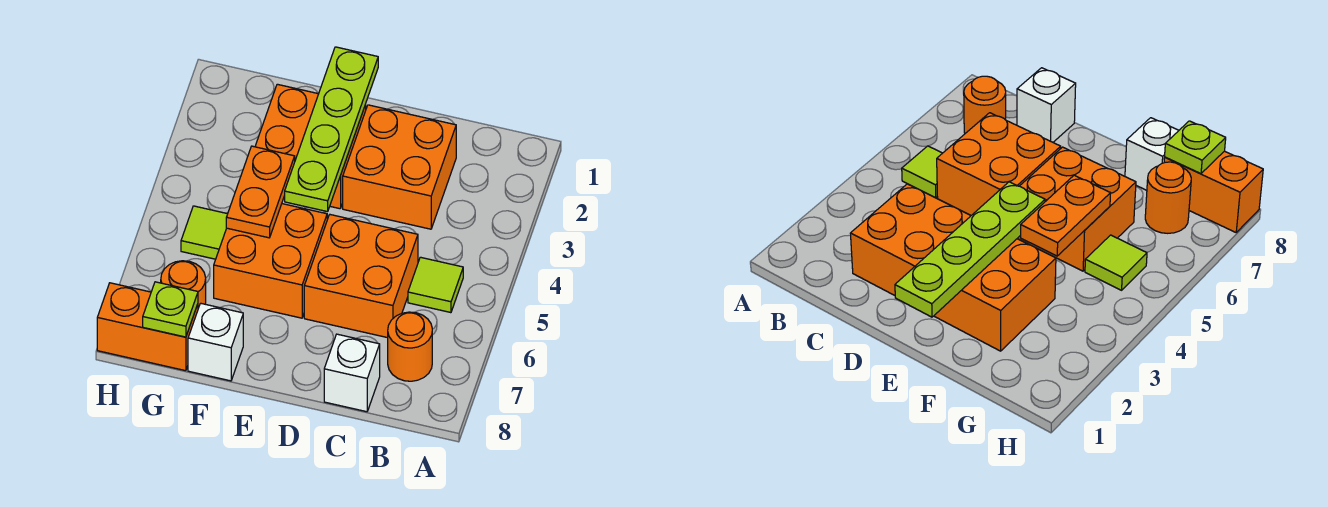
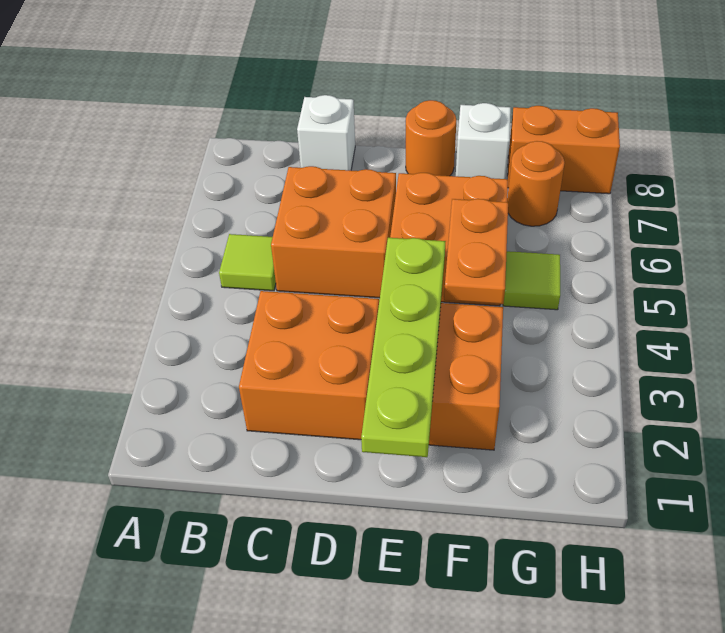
orange round brick B7 level 1 -> orange round brick E8 level 1
lime plate G8 level 2 -> none

